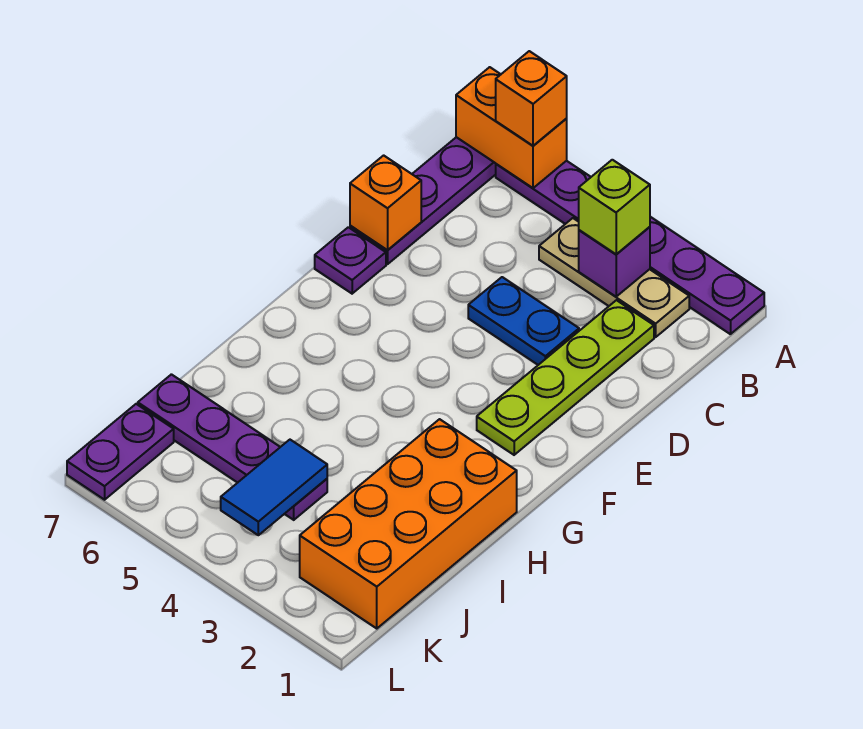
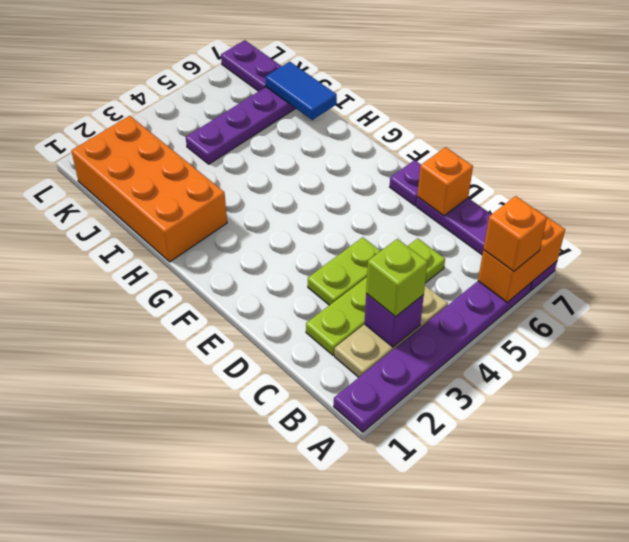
lime plate C2:F2 level 1 -> lime plate C2:C5 level 1
blue plate D3:D4 level 1 -> lime plate D3:D4 level 1
blue tile J4:K4 level 2 -> blue tile I7:J7 level 2

